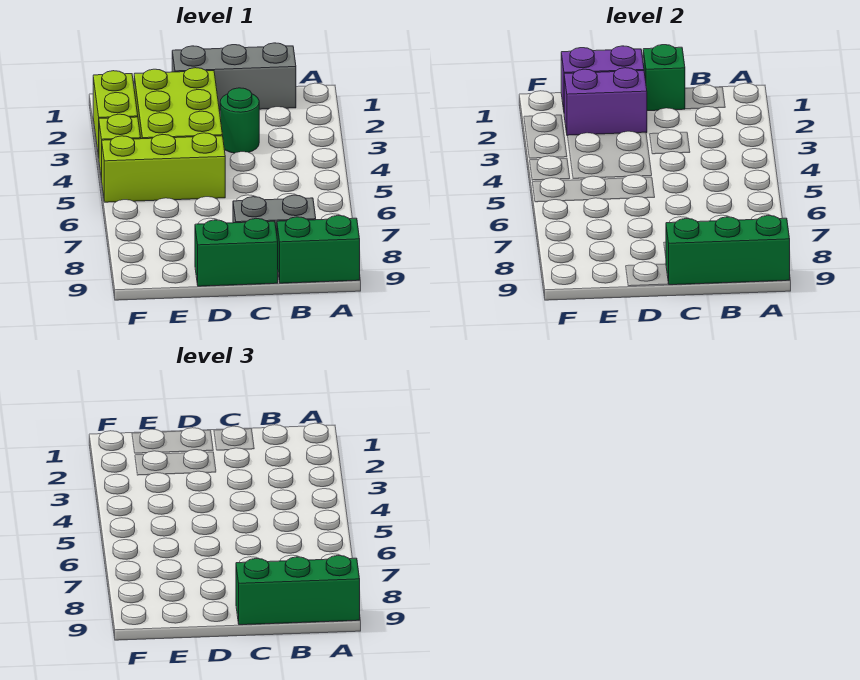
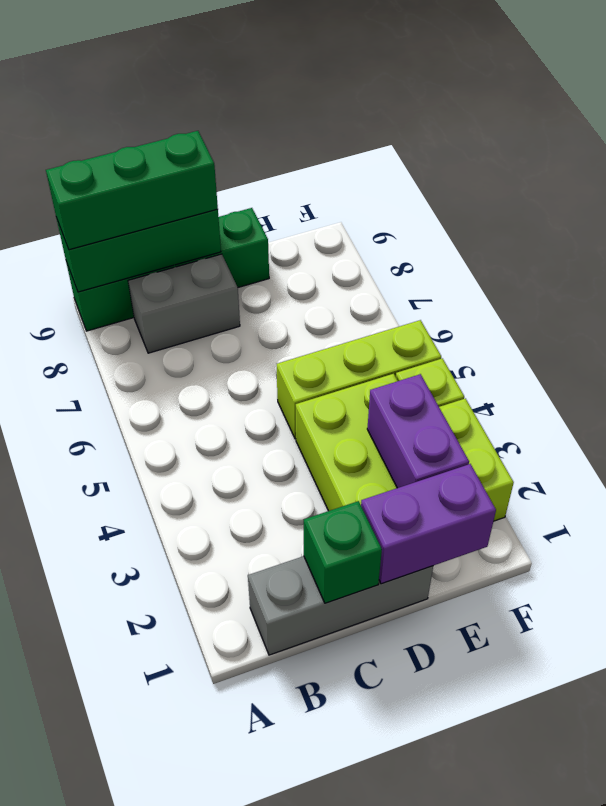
green round brick C3 level 1 -> none
purple brick D2:E2 level 2 -> purple brick E2:E3 level 2

